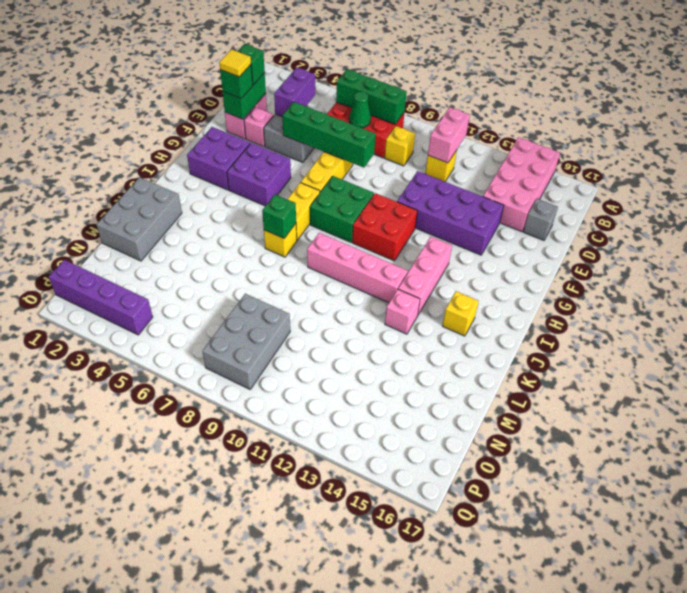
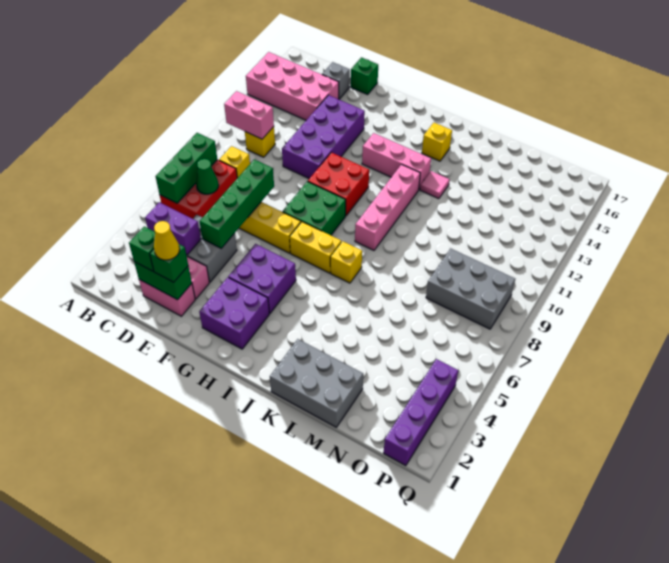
yellow tile E2 level 4 -> yellow cone E2 level 4
green brick J7 level 2 -> green brick E17 level 1
pink brick K13 level 1 -> pink tile K13 level 1

